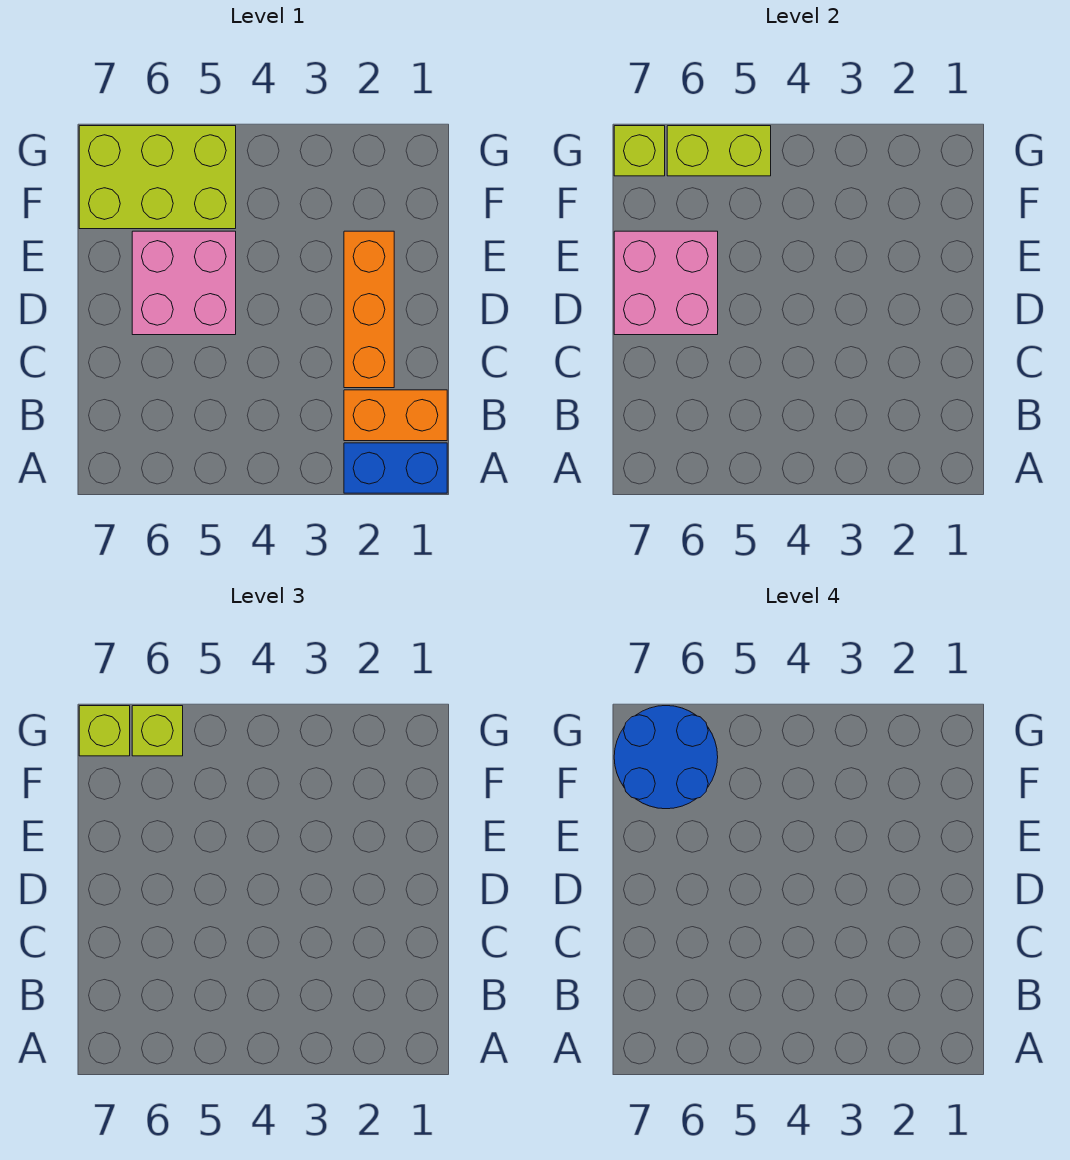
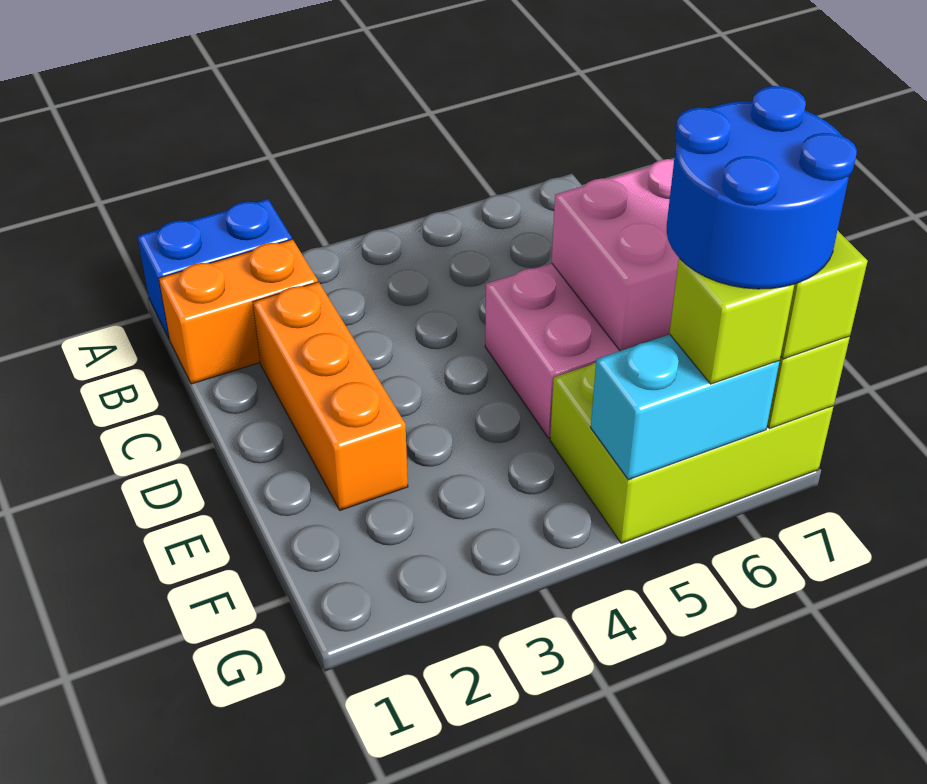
lime brick G5:G6 level 2 -> cyan brick G5:G6 level 2

